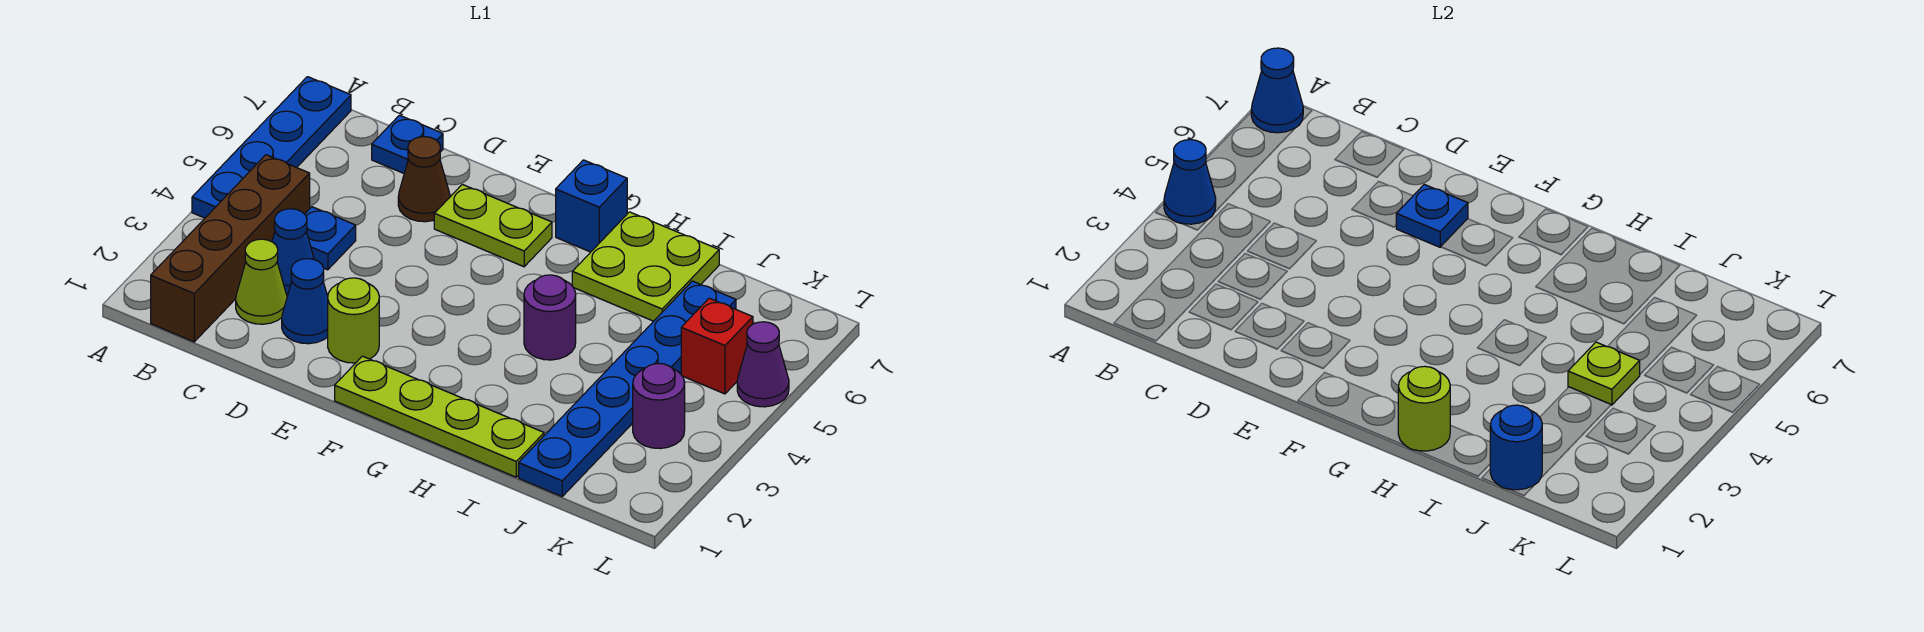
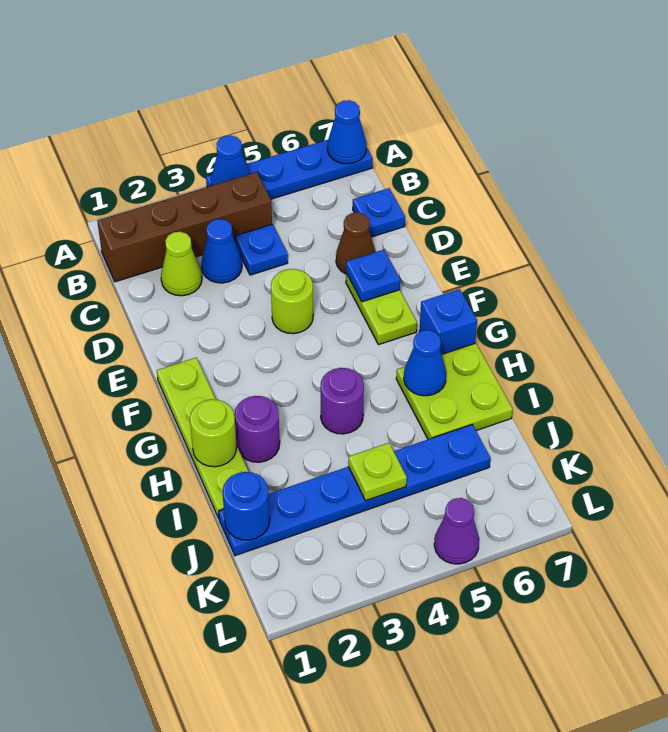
blue cone D2 level 1 -> blue cone H6 level 2
lime round brick E2 level 1 -> lime round brick E4 level 1
purple round brick K3 level 1 -> purple round brick H2 level 1
red brick K5 level 1 -> none

